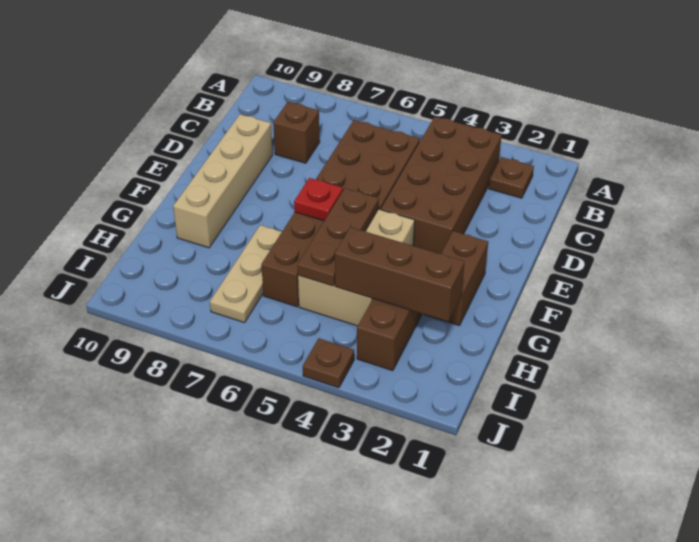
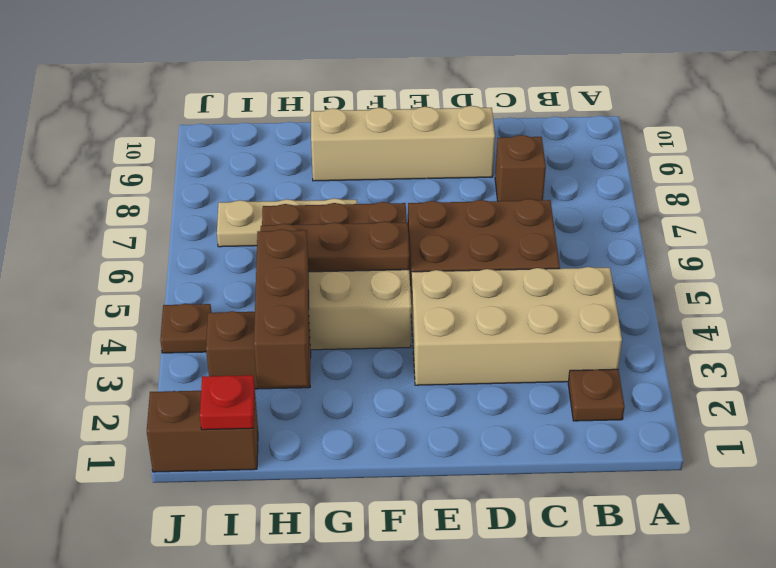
brown brick B3:E4 level 1 -> tan brick B3:E4 level 1
brown brick F2:G2 level 1 -> brown brick I1:J1 level 1
red plate F6 level 2 -> red plate I1 level 2

